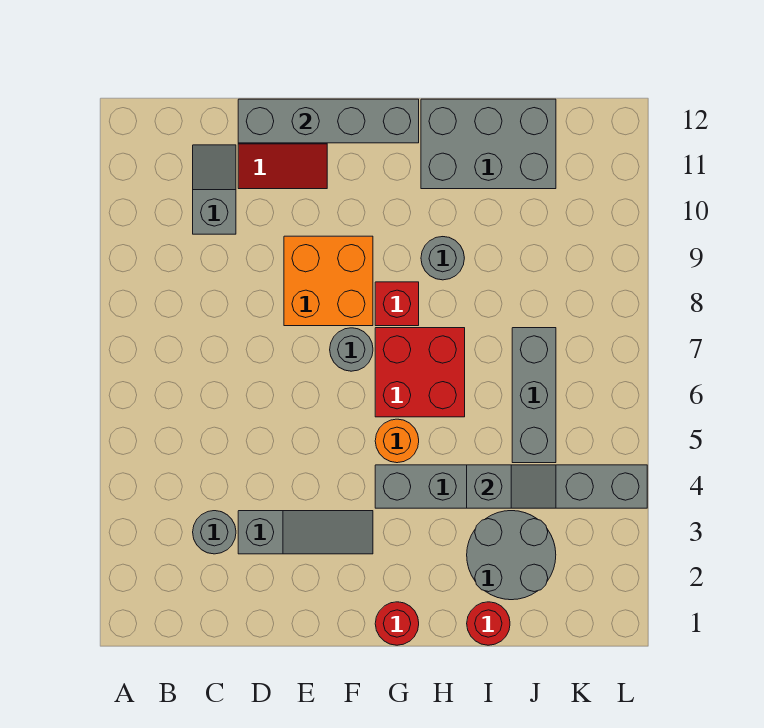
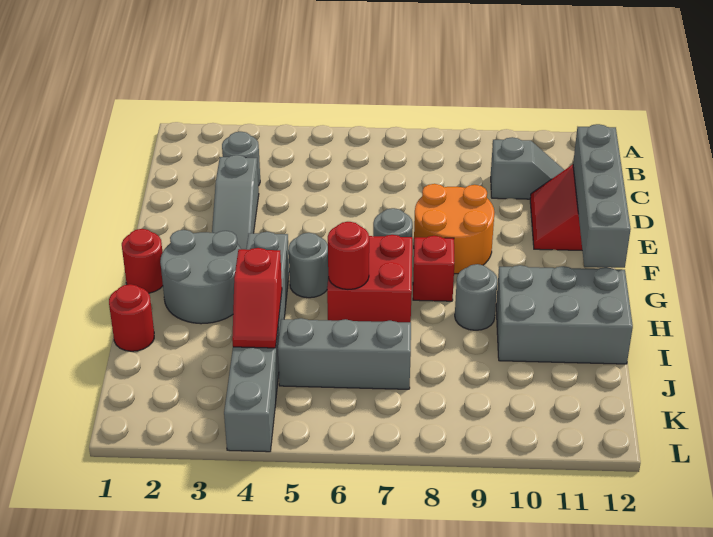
orange brick E8:F9 level 1 -> orange round brick E8:F9 level 1
orange round brick G5 level 1 -> grey round brick G5 level 1
none -> red round brick H6 level 2
grey brick H11:J12 level 1 -> grey brick H10:I12 level 1
grey round brick I2:J3 level 1 -> grey round brick G2:H3 level 1
grey slope I4:J4 level 2 top I -> red slope I4:J4 level 2 top I

